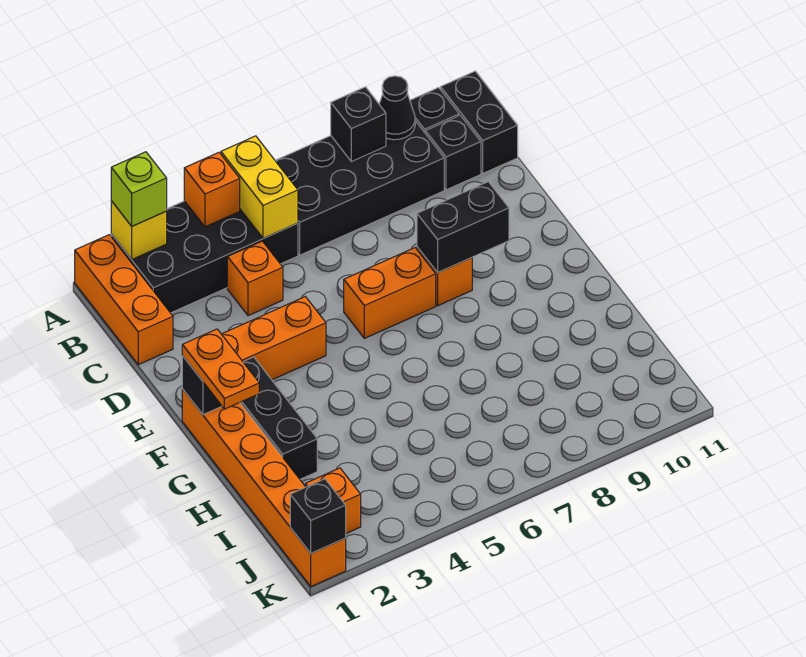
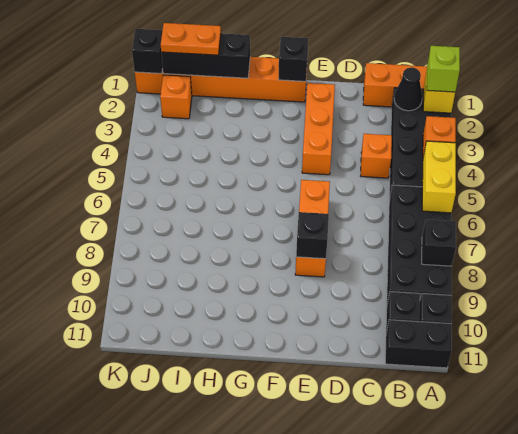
yellow brick A5:B5 level 2 -> yellow brick A5:A6 level 2
black cone A9 level 2 -> black cone B2 level 2
black brick E8:E9 level 2 -> black brick E8 level 2
orange plate F1:G1 level 3 -> orange plate I1:J1 level 3
black brick F2:H2 level 1 -> black brick H1:J1 level 2

